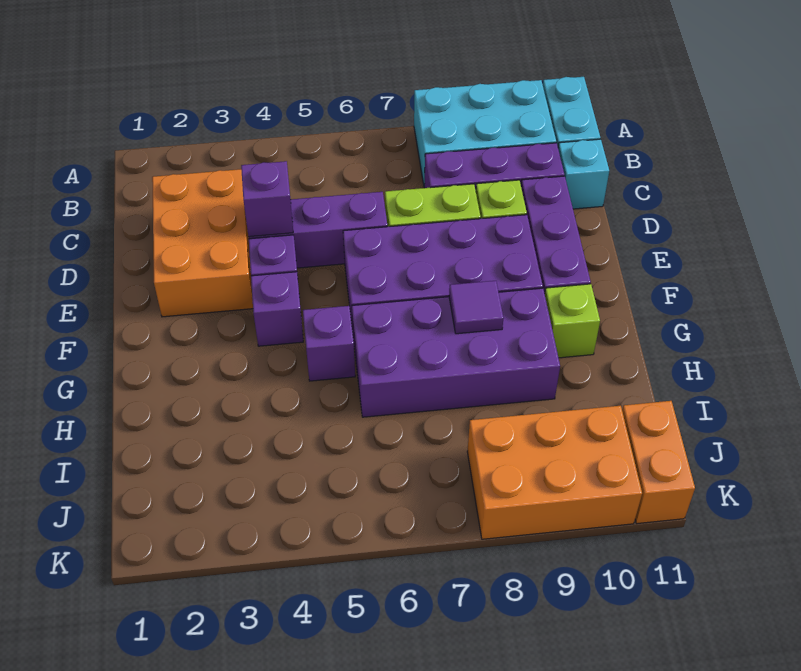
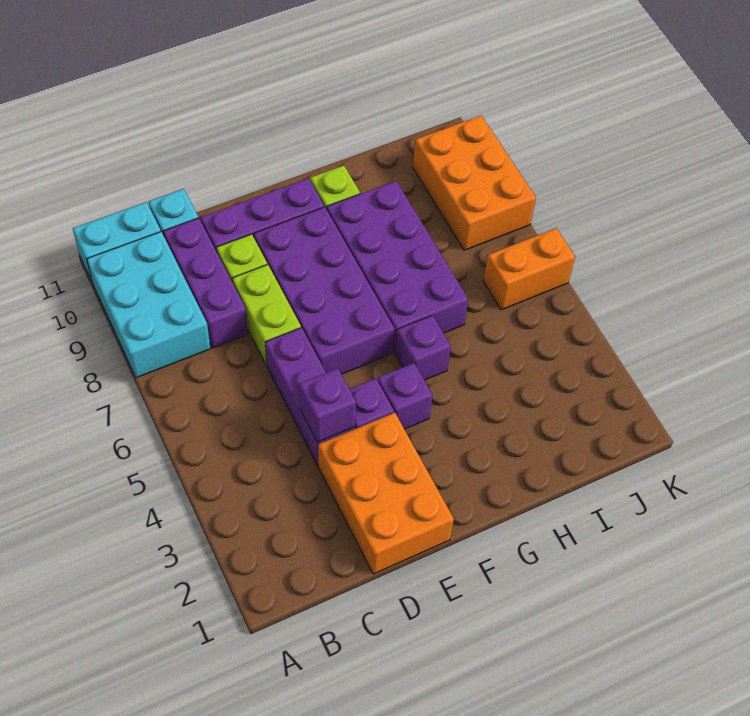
orange brick C2:E3 level 1 -> orange brick D1:E3 level 1
purple tile G8 level 2 -> none
orange brick J11:K11 level 1 -> orange brick J6:K6 level 1

